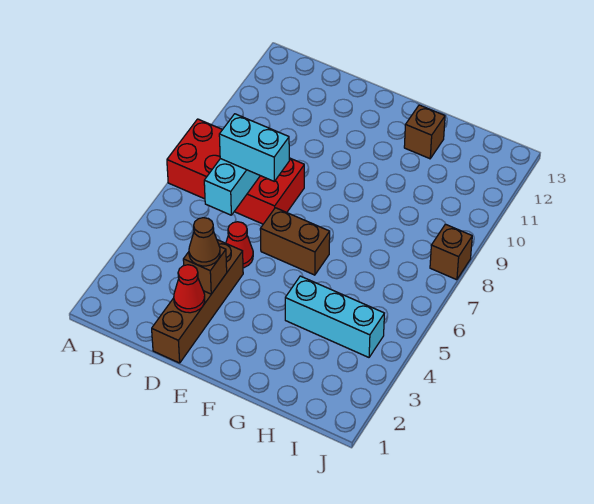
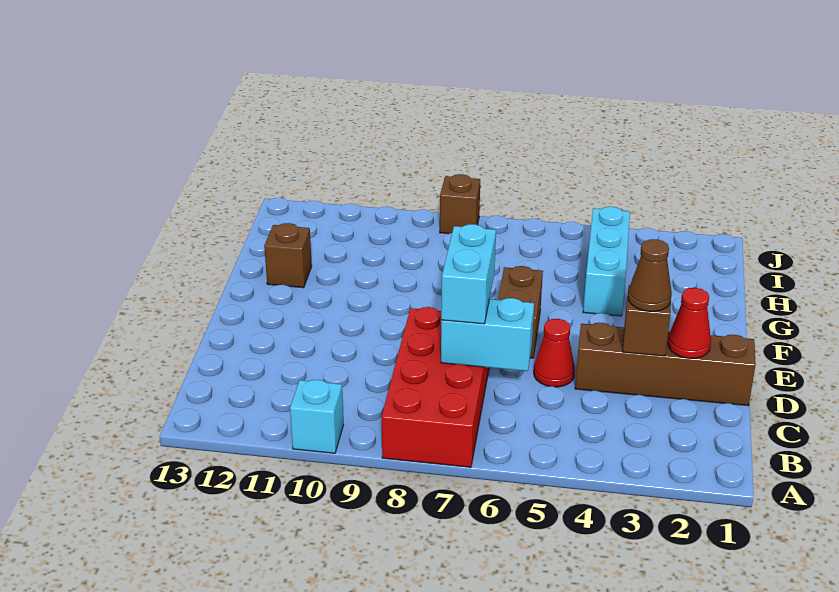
none -> cyan brick A10 level 1

